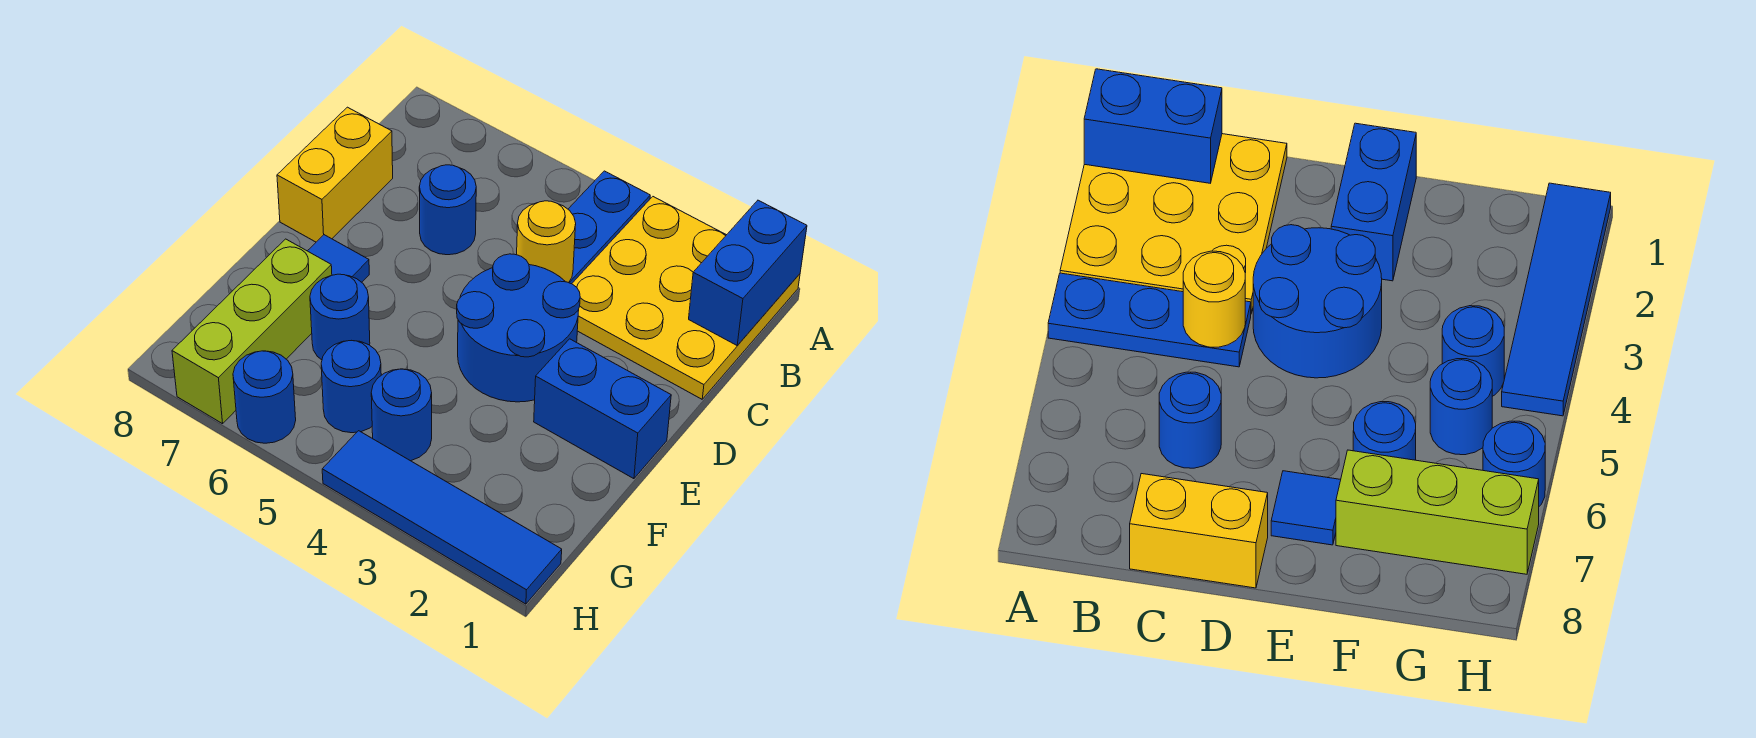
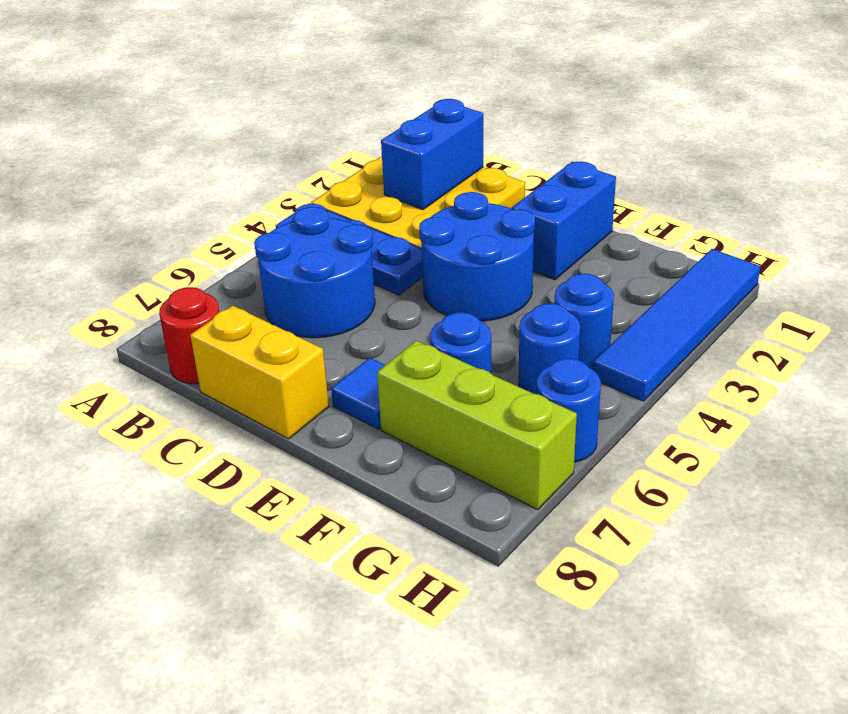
blue brick A1:B1 level 2 -> blue brick B1:B2 level 2
none -> red round brick B8 level 1
yellow round brick C4 level 2 -> none
blue round brick C6 level 1 -> blue round brick B5:C6 level 1

